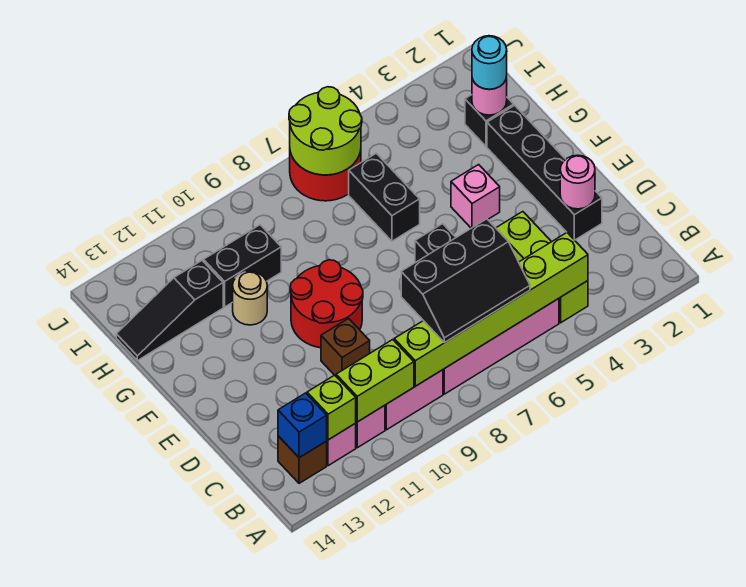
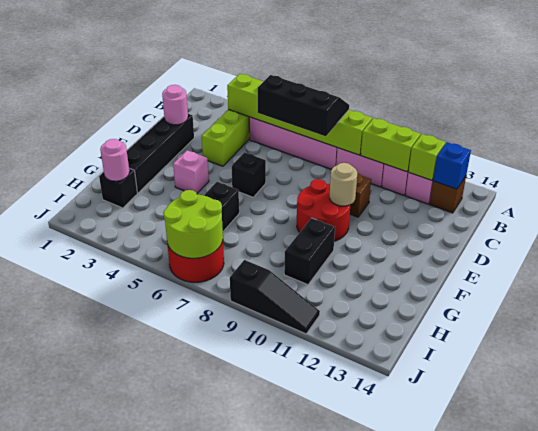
tan round brick G11 level 1 -> tan round brick E10 level 2
cyan round brick H2 level 3 -> none
black brick H10:H11 level 1 -> black brick G10:H10 level 1
black slope H12:H14 level 1 top 12 -> black slope J9:J11 level 1 top 9

